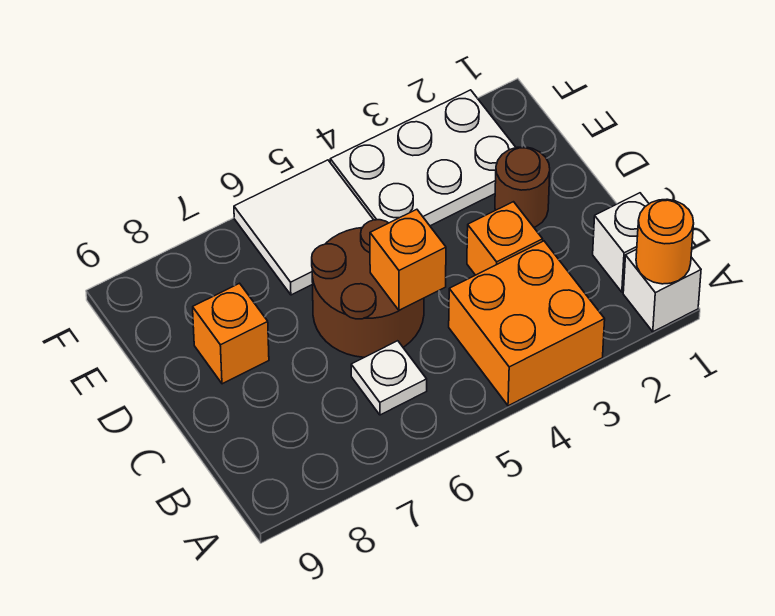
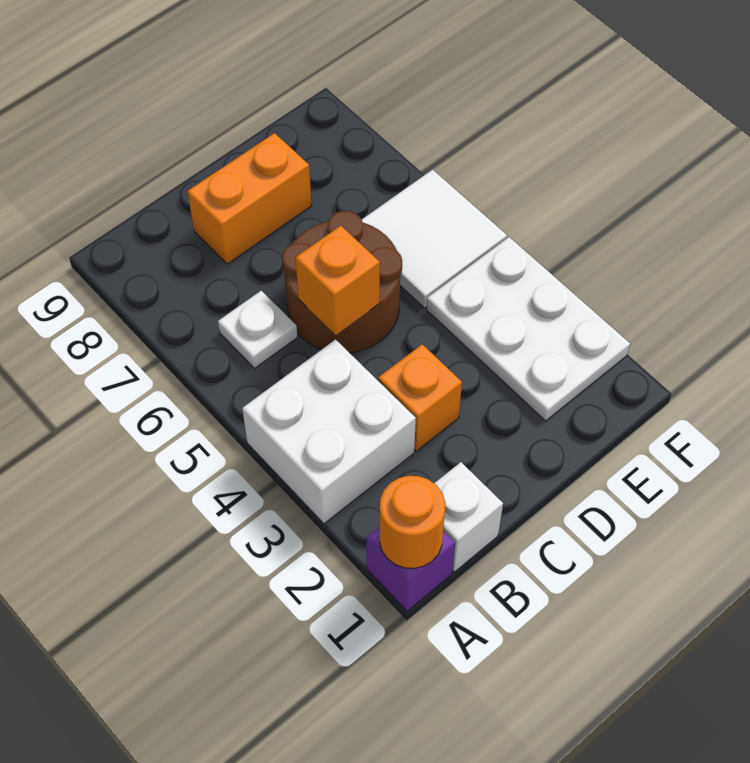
white brick A1 level 1 -> purple brick A1 level 1
orange brick A3:B4 level 1 -> white brick A3:B4 level 1
brown round brick D2 level 1 -> none
orange brick D8 level 1 -> orange brick C8:D8 level 1

